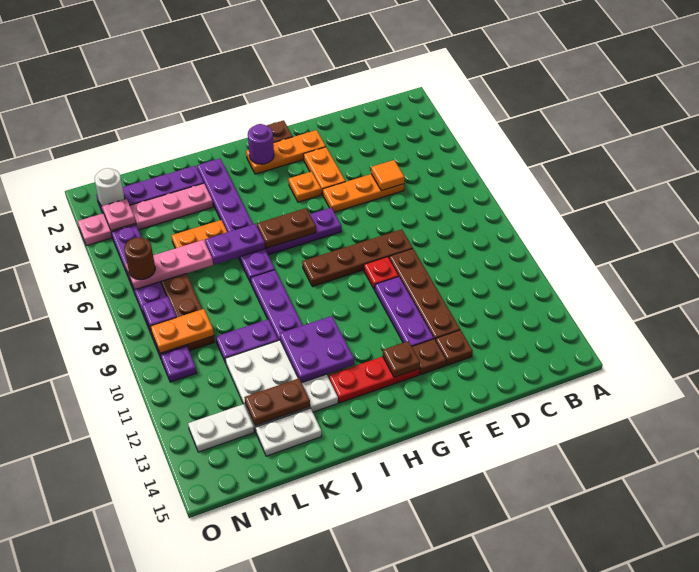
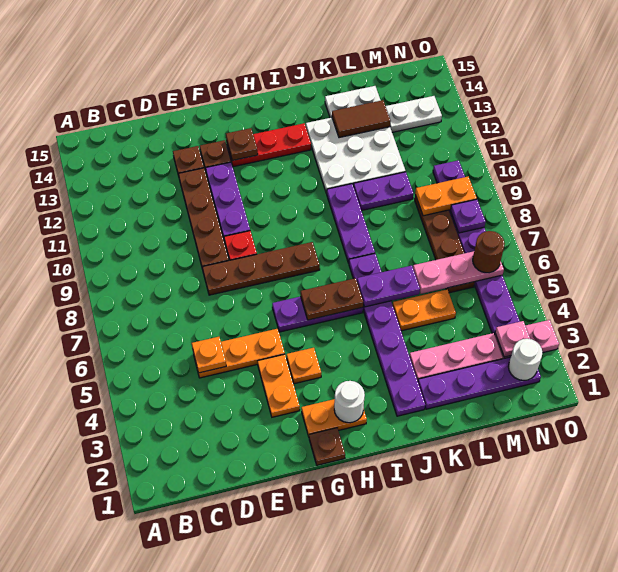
orange tile D5 level 2 -> orange plate D5 level 2
orange plate F2:H2 level 1 -> orange plate G2:H2 level 1
purple round brick H2 level 2 -> white round brick H2 level 2
purple plate I11:J12 level 2 -> none
brown plate K13:L13 level 2 -> brown tile K13:L13 level 2

